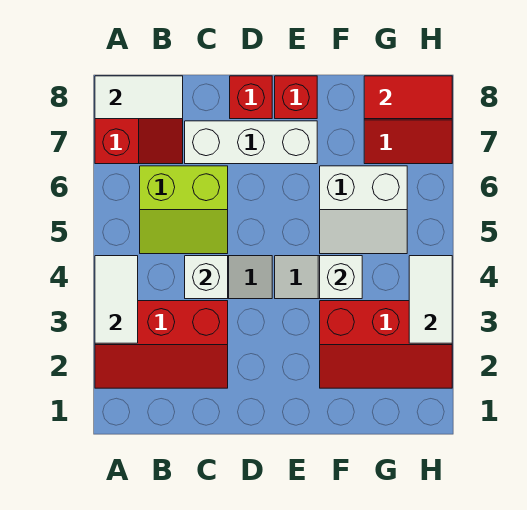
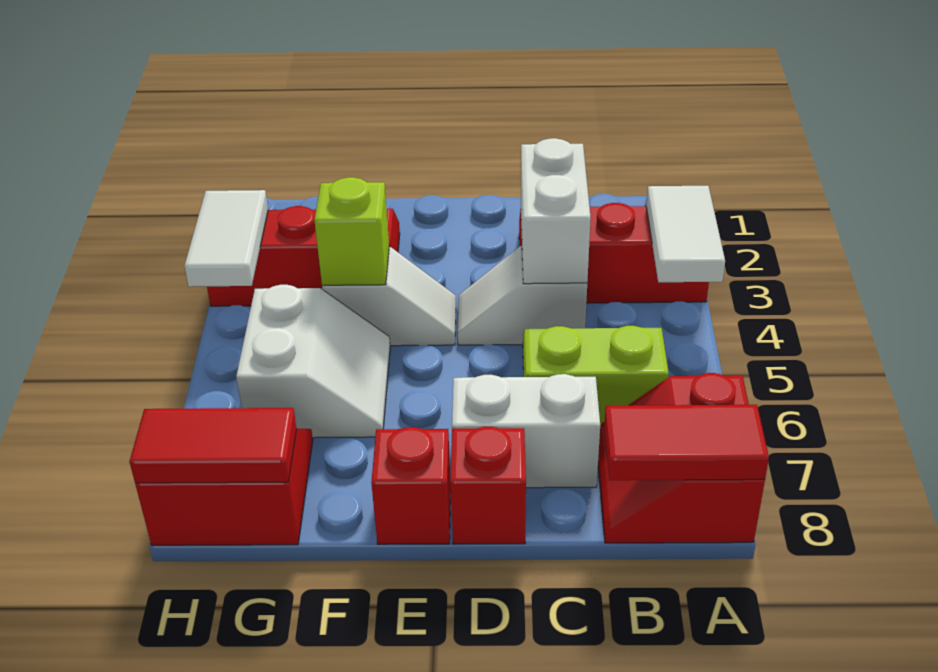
white tile A8:B8 level 2 -> red tile A8:B8 level 2
white brick C4 level 2 -> white brick C3:C4 level 2
white brick C7:E7 level 1 -> white brick C7:D7 level 1
white brick F4 level 2 -> lime brick F4 level 2
white slope F5:G6 level 1 top 6 -> white slope F5:G6 level 1 top G

